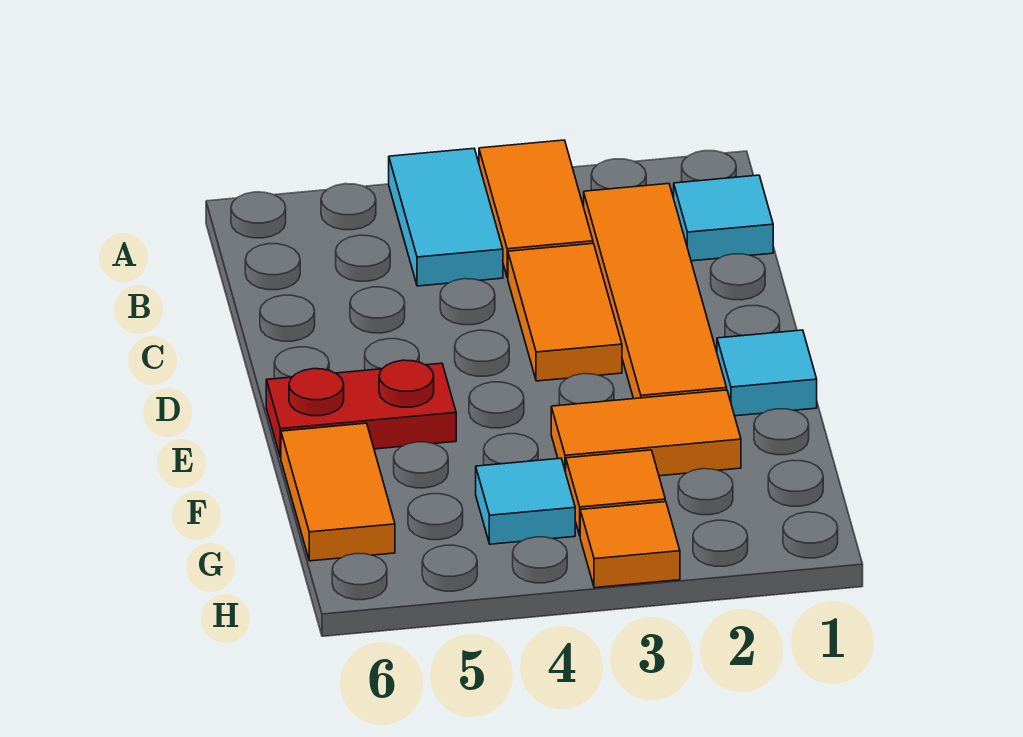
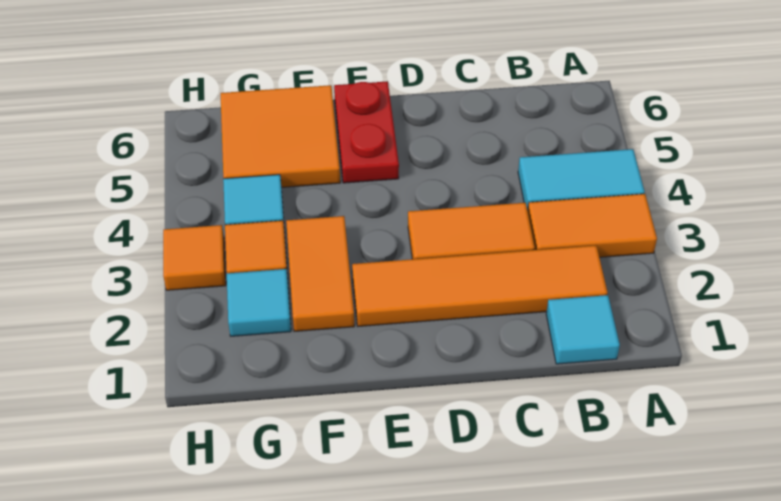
cyan tile E1 level 1 -> cyan tile G2 level 1
orange tile F6:G6 level 1 -> orange tile F5:G6 level 1

